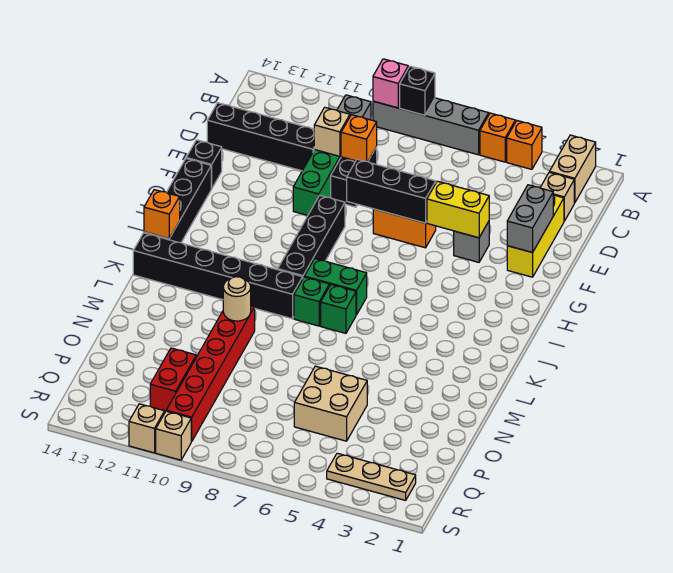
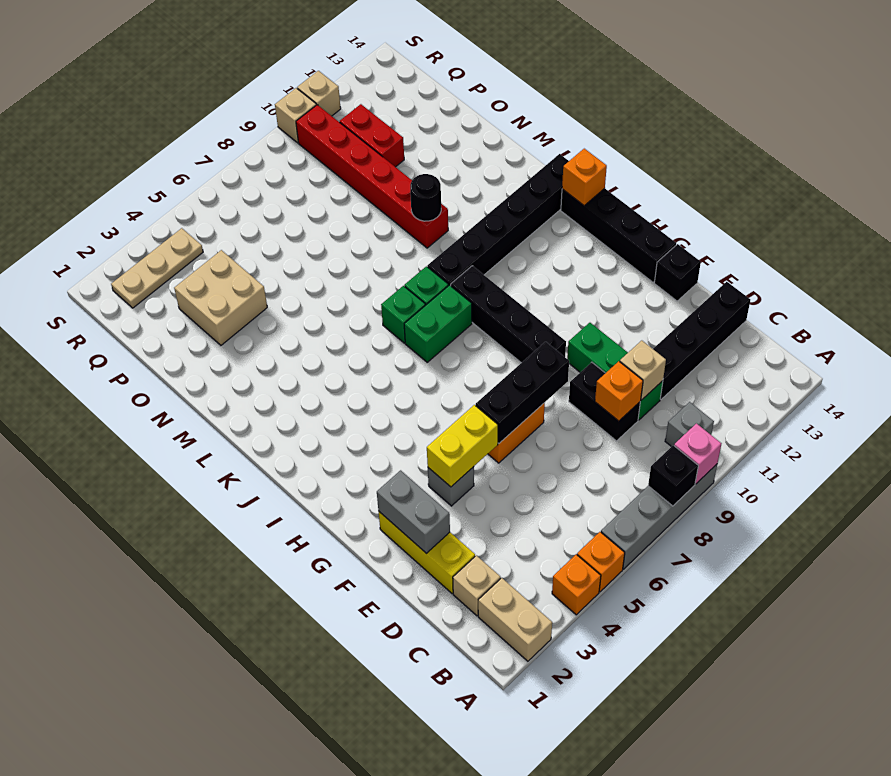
tan round brick M10 level 2 -> black round brick M10 level 2
tan brick O5:P6 level 1 -> tan brick O3:P4 level 1

